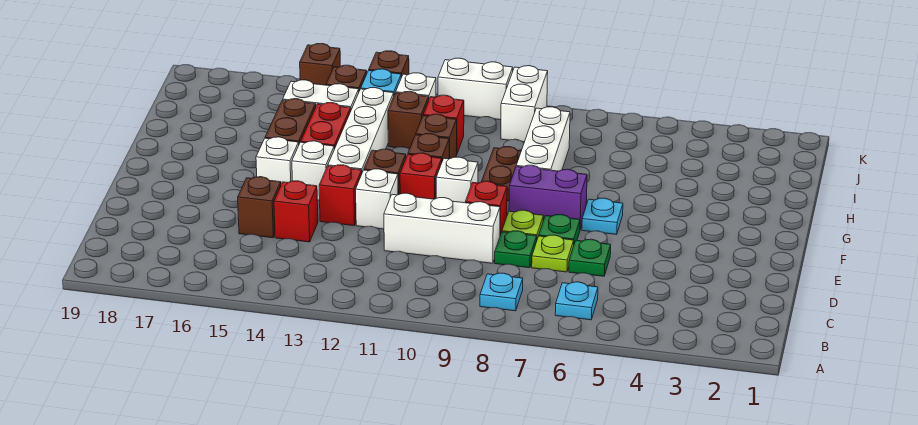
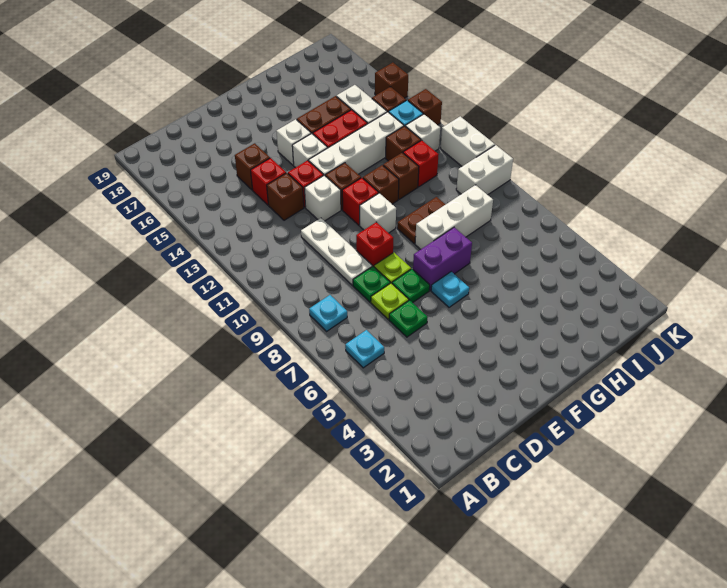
white brick D9:D11 level 1 -> white plate D9:D11 level 1
none -> brown brick D13 level 1
purple brick F7:F8 level 1 -> purple brick F7:G7 level 1

